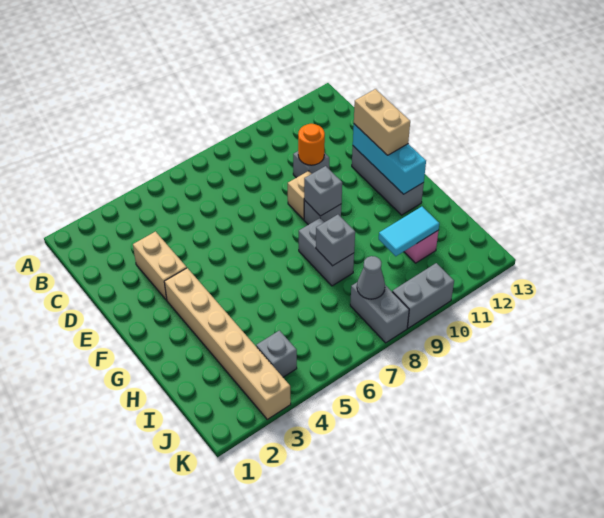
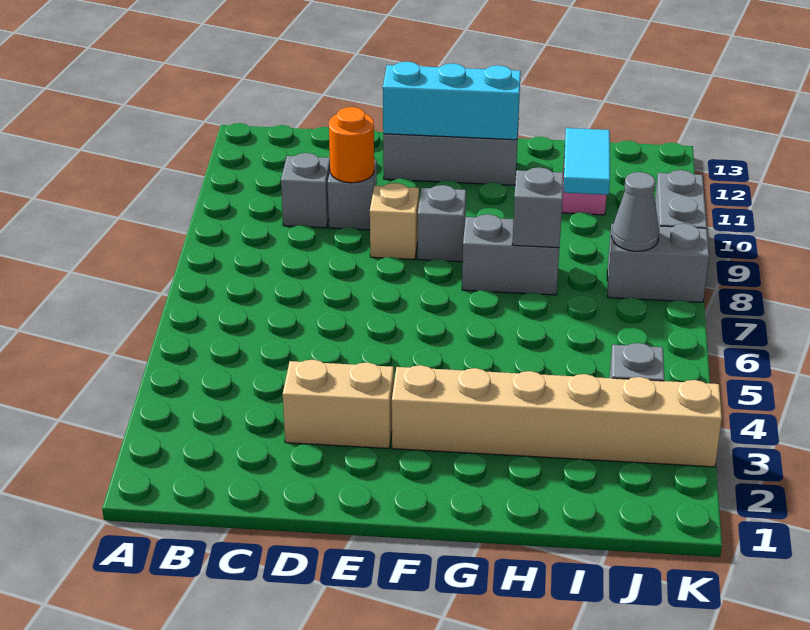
tan brick E12:F12 level 3 -> none
grey brick F9 level 2 -> grey brick C10 level 1

